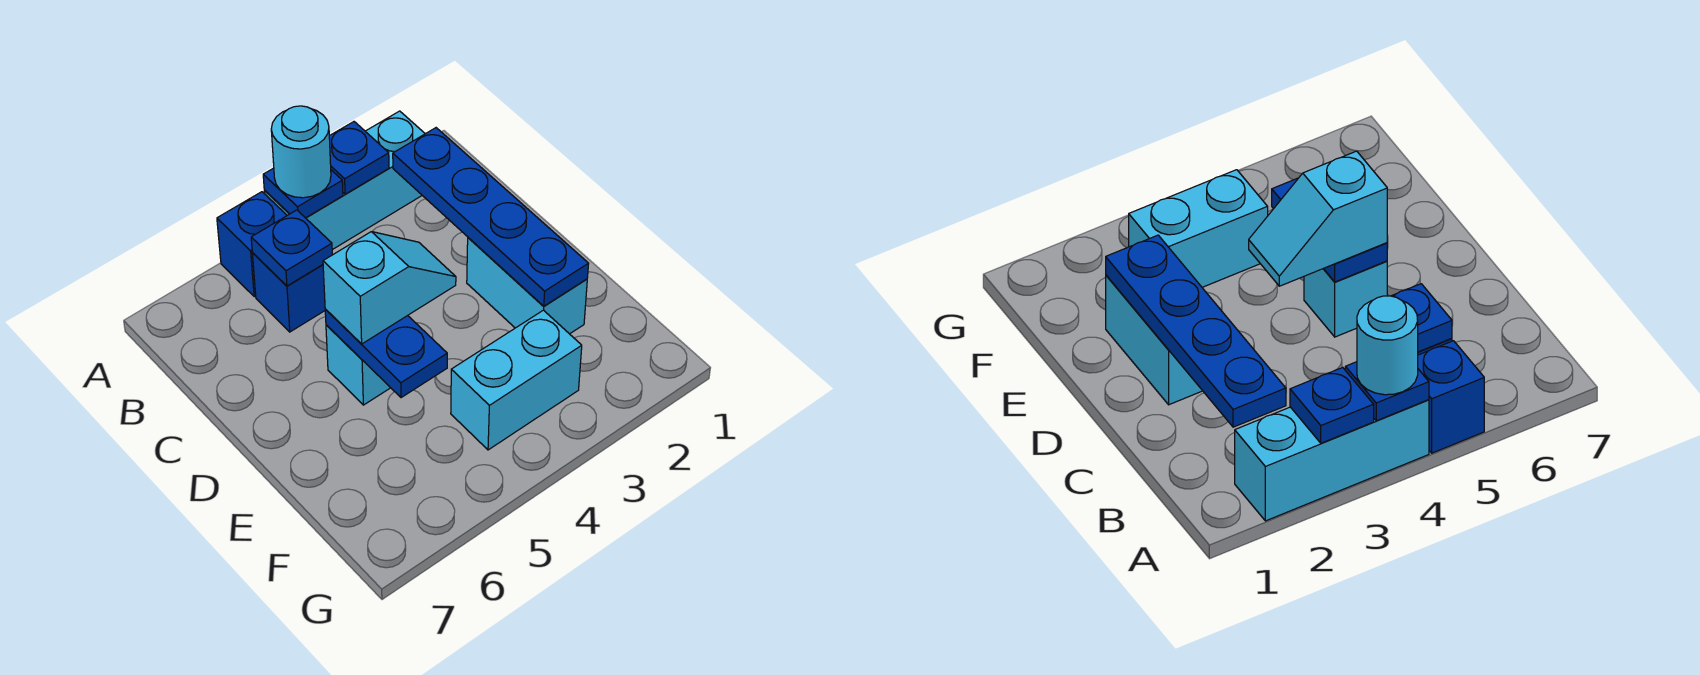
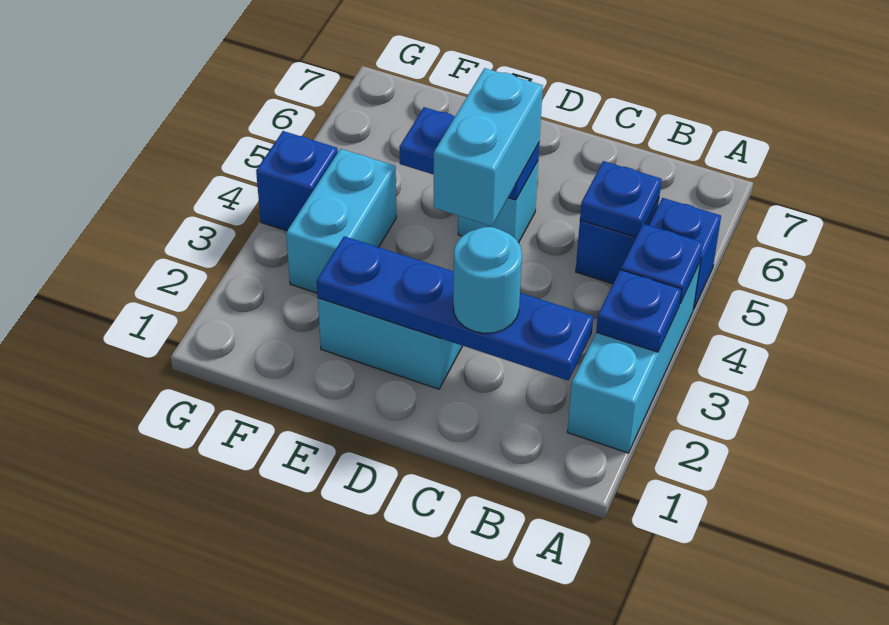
cyan round brick A4 level 3 -> cyan round brick C2 level 3
cyan slope D4:D5 level 3 top 5 -> cyan brick D4:D5 level 3
none -> blue brick G4 level 1

